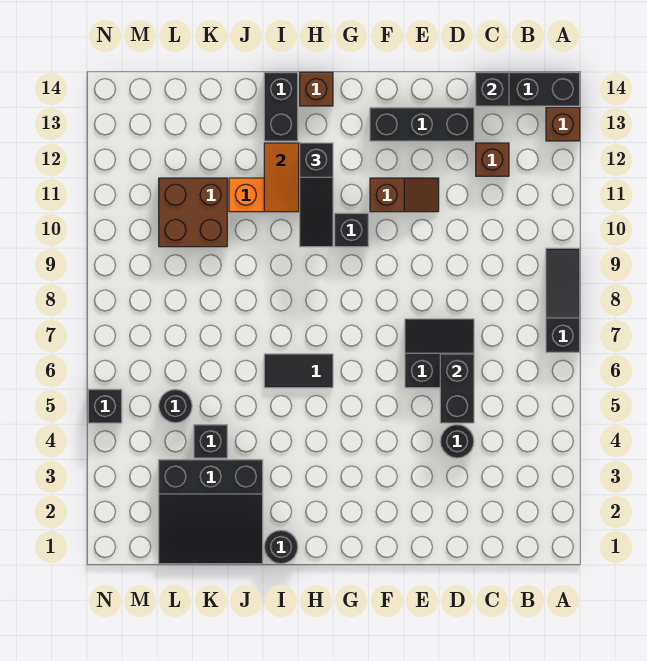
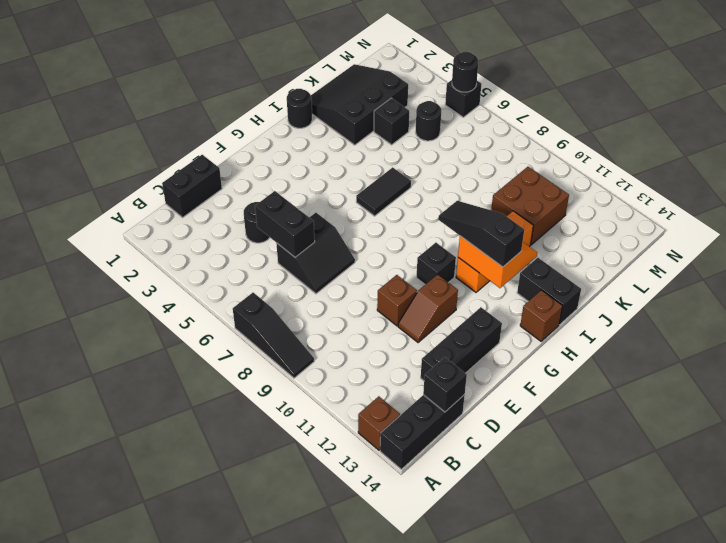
none -> black brick C1:D1 level 1
brown brick C12 level 1 -> brown brick E10 level 1
none -> black round brick N5 level 2

